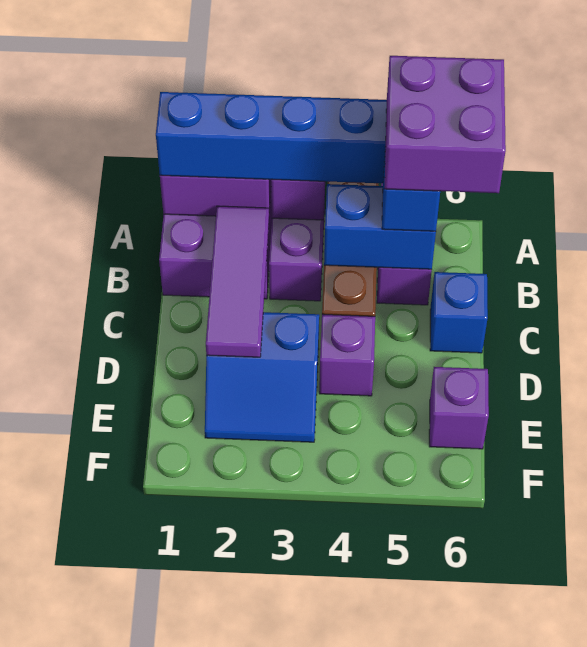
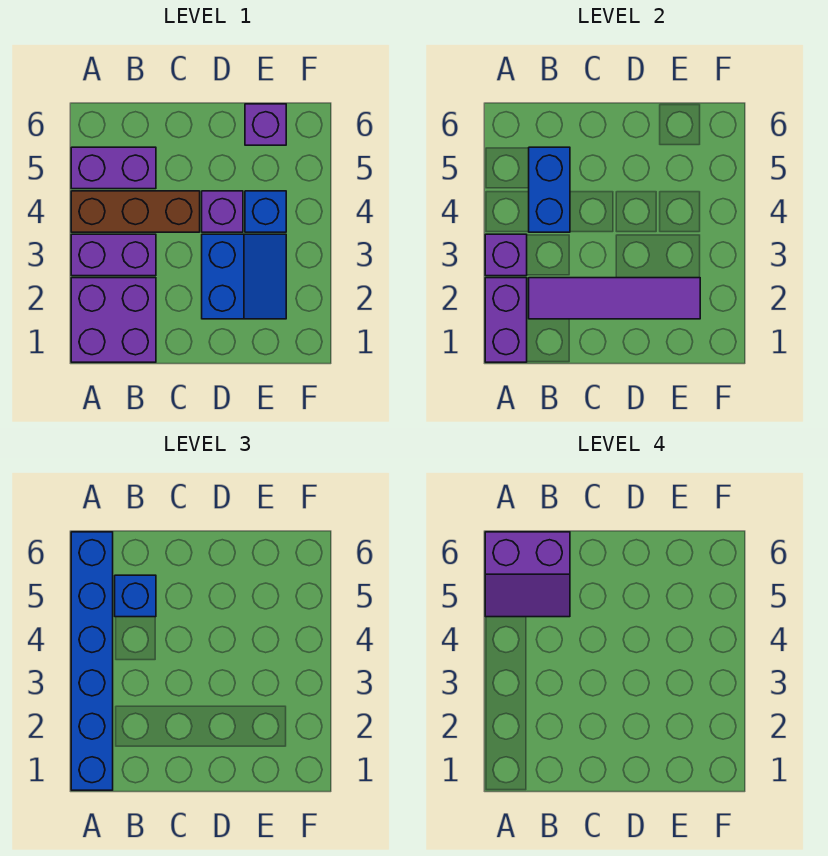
purple brick A5:B6 level 4 -> purple slope A5:B6 level 4 top 6
purple tile B2:D2 level 2 -> purple tile B2:E2 level 2
blue brick C6 level 1 -> blue brick E4 level 1

